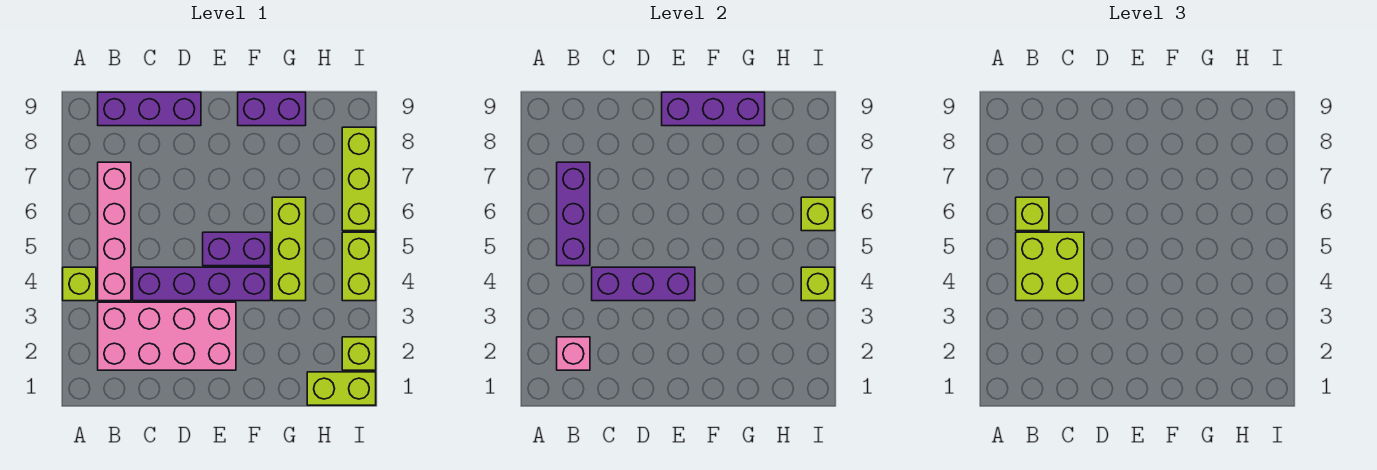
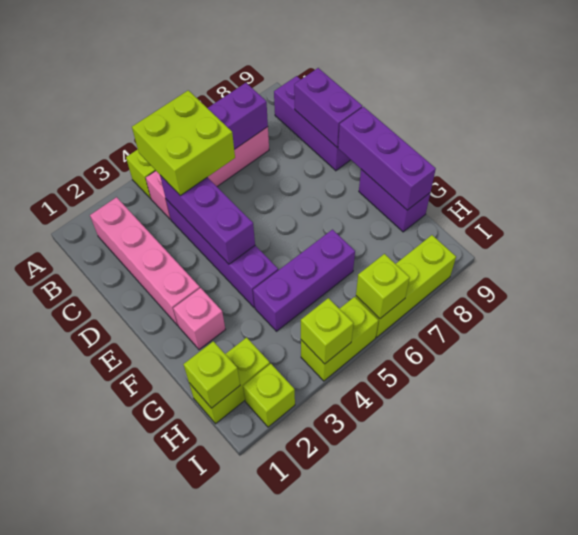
pink brick B2:E3 level 1 -> pink brick B2:E2 level 1
pink brick B2 level 2 -> pink brick F2 level 1
lime brick B6 level 3 -> lime brick H1 level 2
purple brick E5:F5 level 1 -> purple brick C9:D9 level 2
lime brick G4:G6 level 1 -> purple brick G4:G6 level 1
lime brick H1:I1 level 1 -> lime brick H1:H2 level 1

